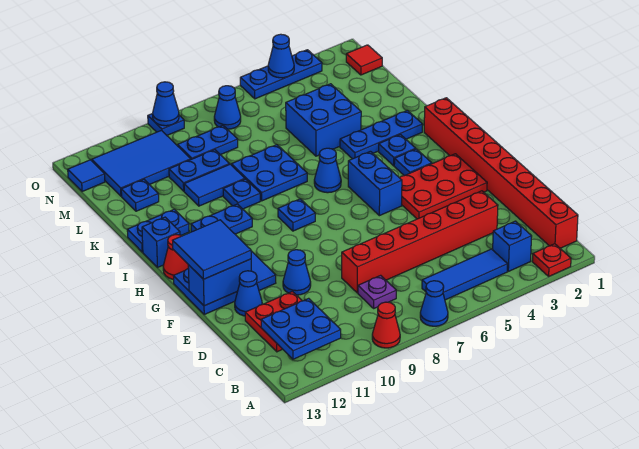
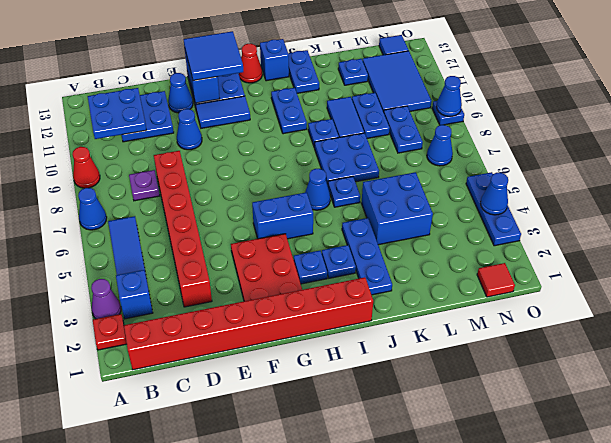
none -> purple cone A3 level 1
red plate C11:D12 level 1 -> blue plate C11:D12 level 1
blue plate H8 level 1 -> blue plate J6 level 1

